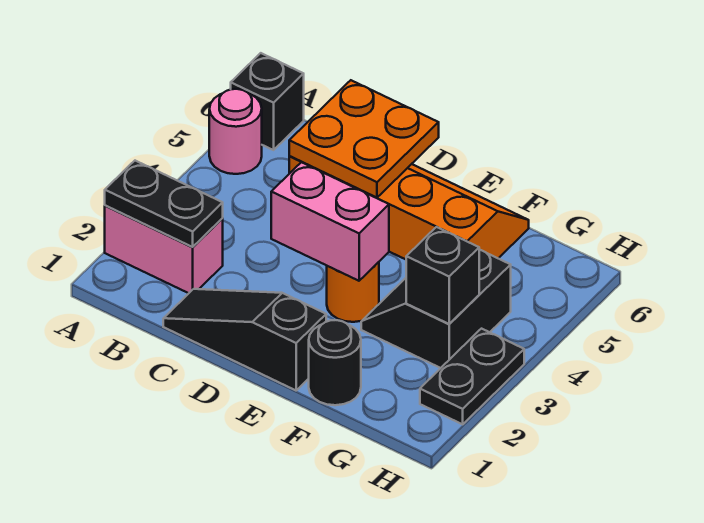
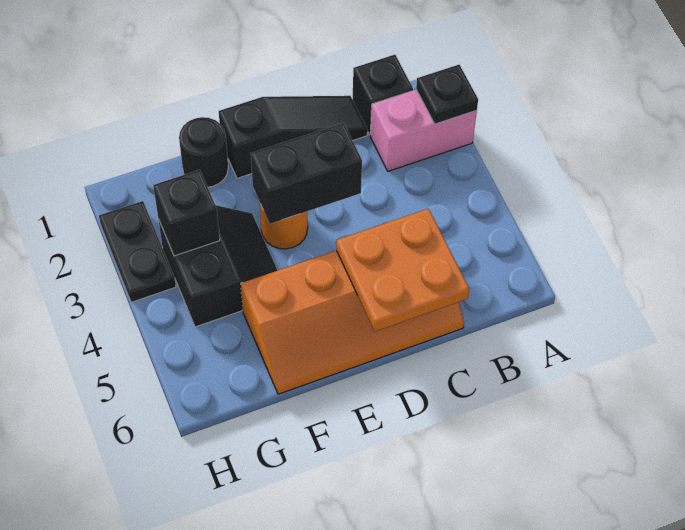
black plate A2:B2 level 2 -> black plate A2 level 2
pink round brick A5 level 1 -> none
black brick A6 level 1 -> black brick B1 level 1
pink brick D3:E3 level 2 -> black brick D3:E3 level 2

